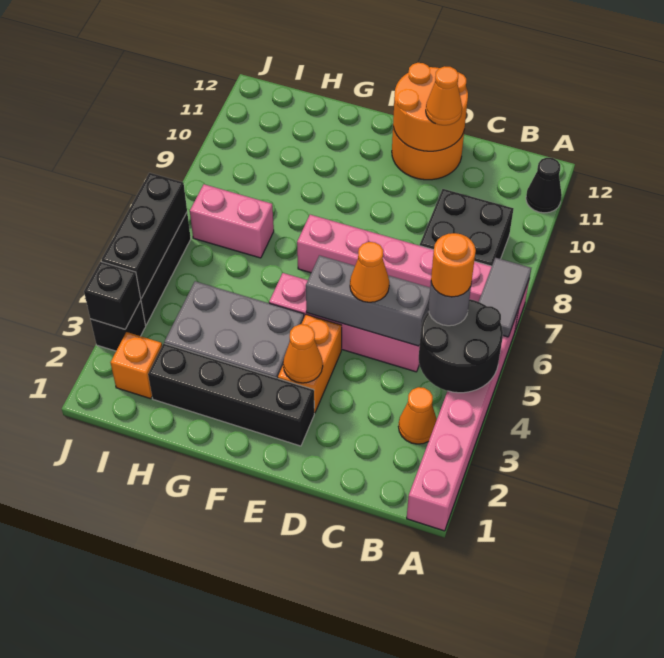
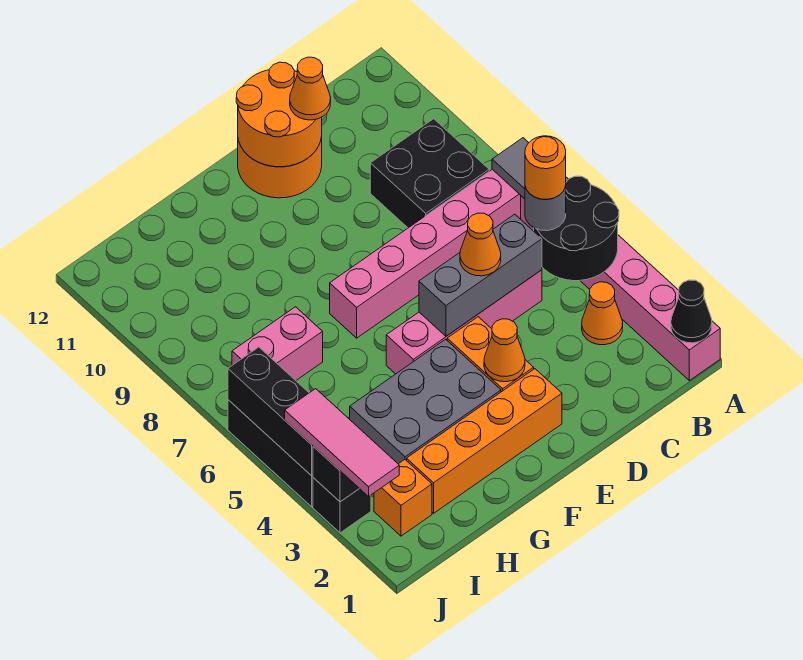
black cone A11 level 1 -> black cone A1 level 2
black brick E2:H2 level 1 -> orange brick E2:H2 level 1
none -> pink tile J2:J4 level 3

